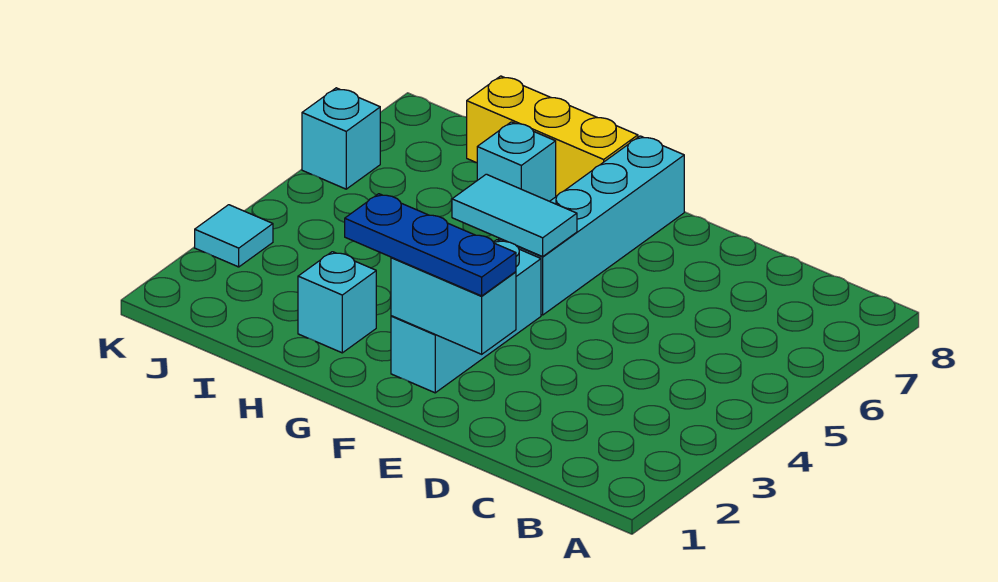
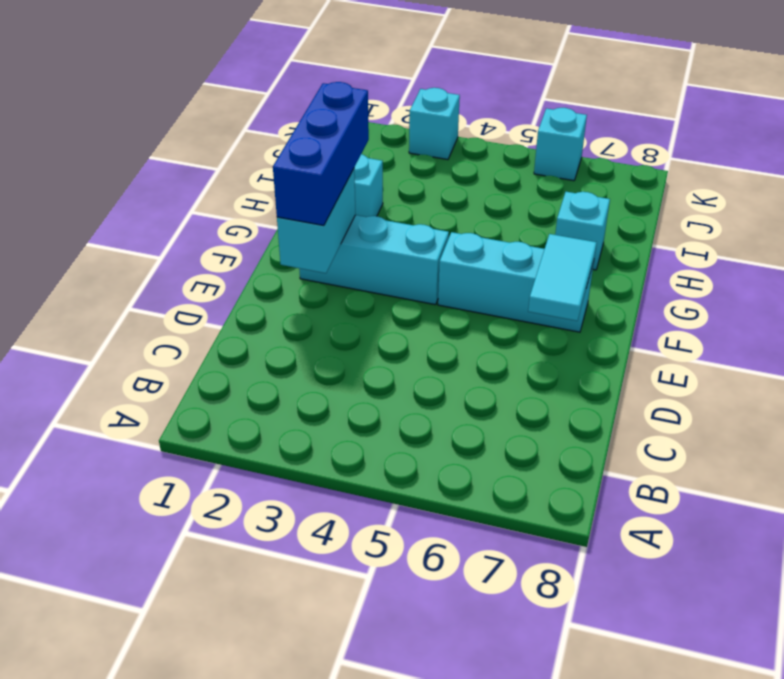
blue plate E2:G2 level 3 -> blue brick E2:G2 level 3
cyan brick F5:F8 level 1 -> cyan brick F5:F7 level 1
cyan tile F5:G5 level 2 -> cyan tile E7:F7 level 2
yellow brick G8:I8 level 1 -> none
cyan tile K3 level 1 -> cyan brick K3 level 1

